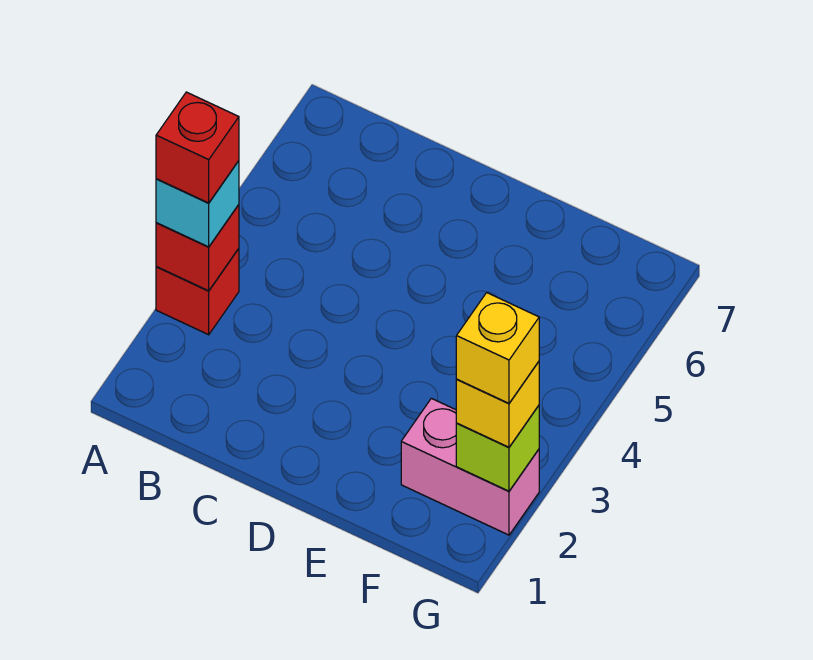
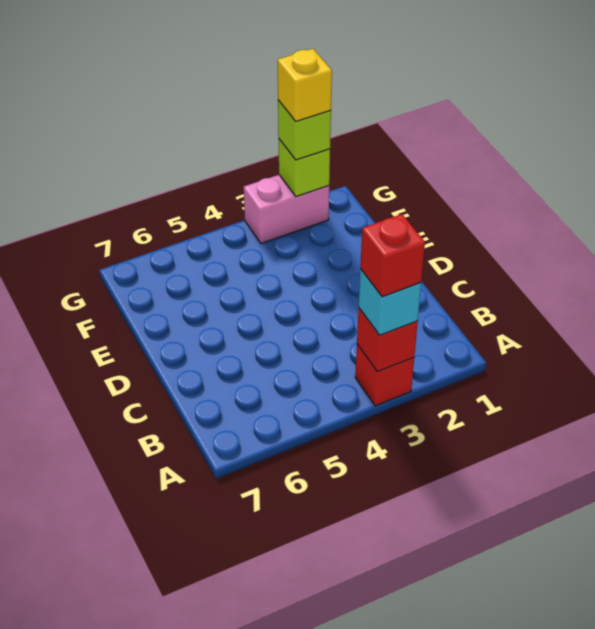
pink brick F2:G2 level 1 -> pink brick G2:G3 level 1
yellow brick G2 level 3 -> lime brick G2 level 3

